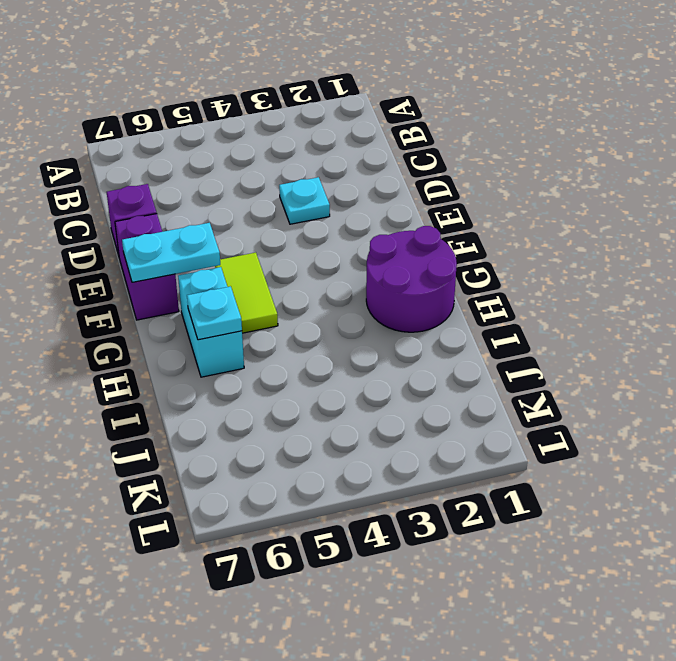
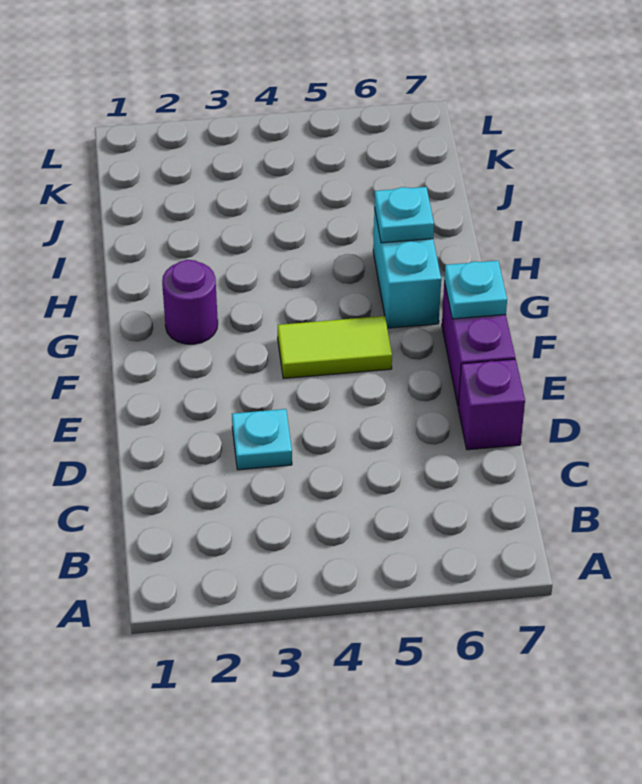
lime tile F5:G5 level 1 -> lime tile F4:F5 level 1
cyan plate F6:F7 level 2 -> cyan plate F7 level 2
purple round brick G1:H2 level 1 -> purple round brick G2 level 1

